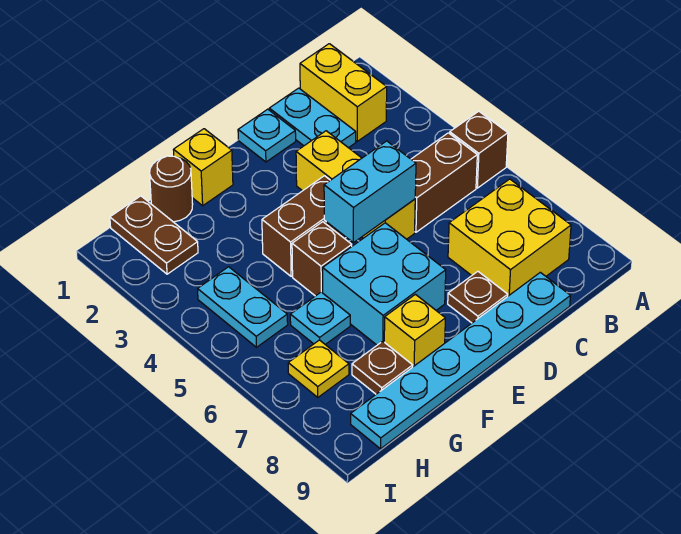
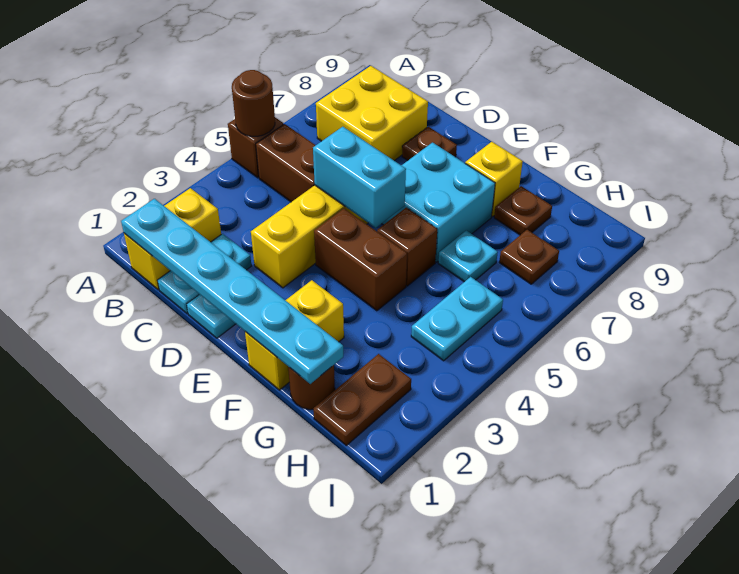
none -> brown round brick A5 level 2
cyan plate C9:H9 level 1 -> cyan plate B1:G1 level 2
yellow brick F1 level 1 -> yellow brick F1:F2 level 1
yellow plate H7 level 1 -> brown plate H7 level 1

